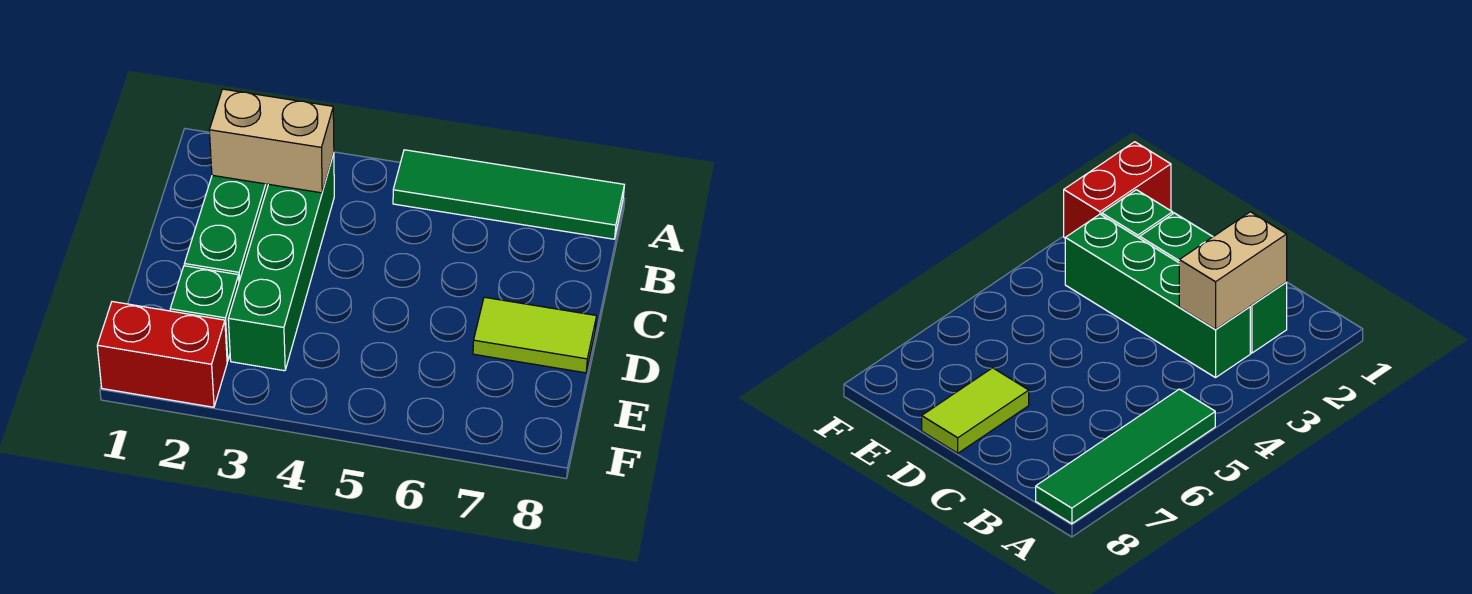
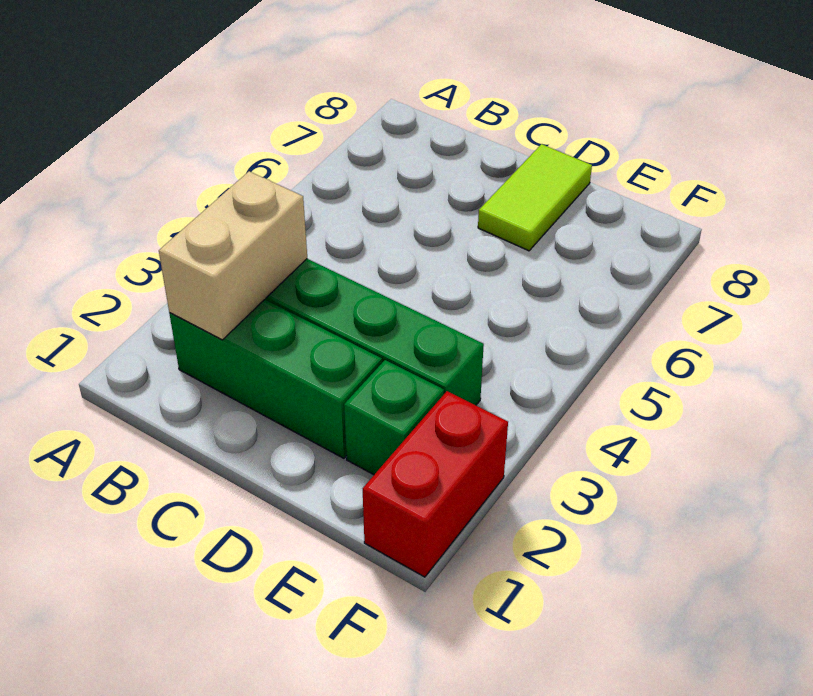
green tile A5:A8 level 1 -> none

